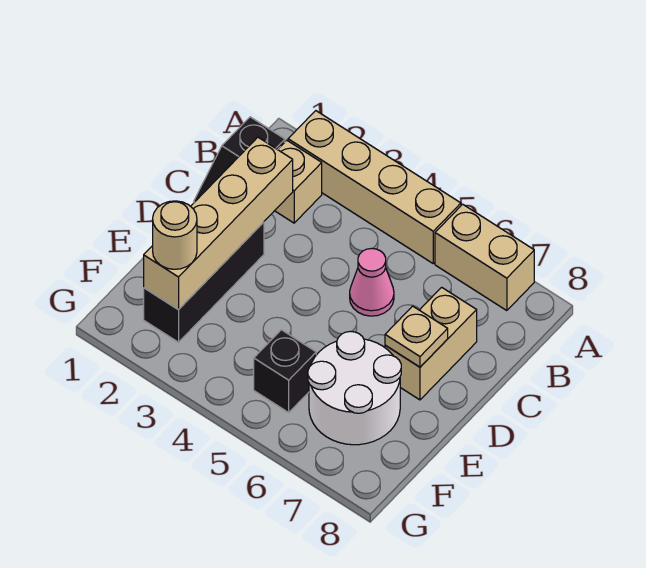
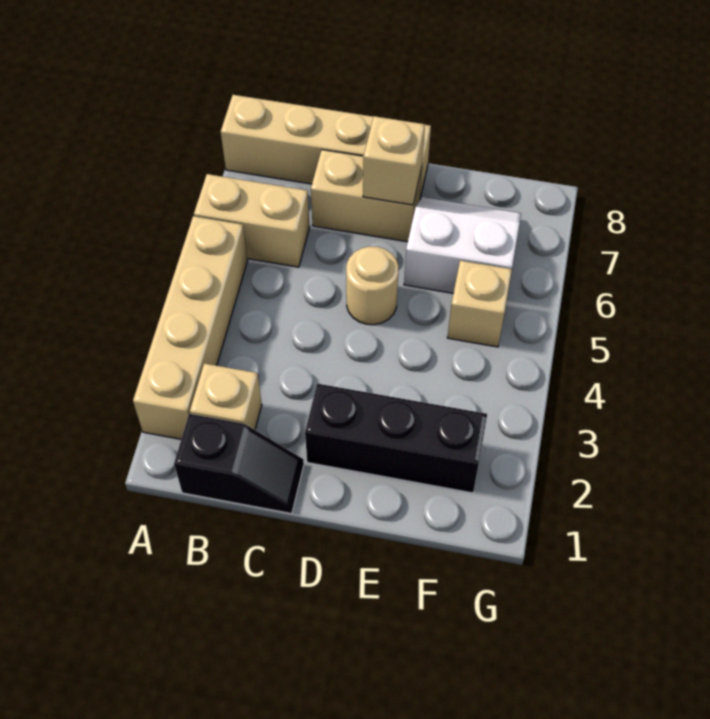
tan brick A6:A7 level 1 -> tan brick A6:B6 level 1
tan brick C2:F2 level 2 -> tan brick A8:D8 level 1
pink cone C5 level 1 -> none
tan plate D7 level 2 -> tan brick D7 level 2
white round brick E6:F7 level 1 -> white slope E6:F7 level 1 top 6
tan round brick F2 level 3 -> tan round brick D5 level 1
black brick F5 level 1 -> tan brick F5 level 1

